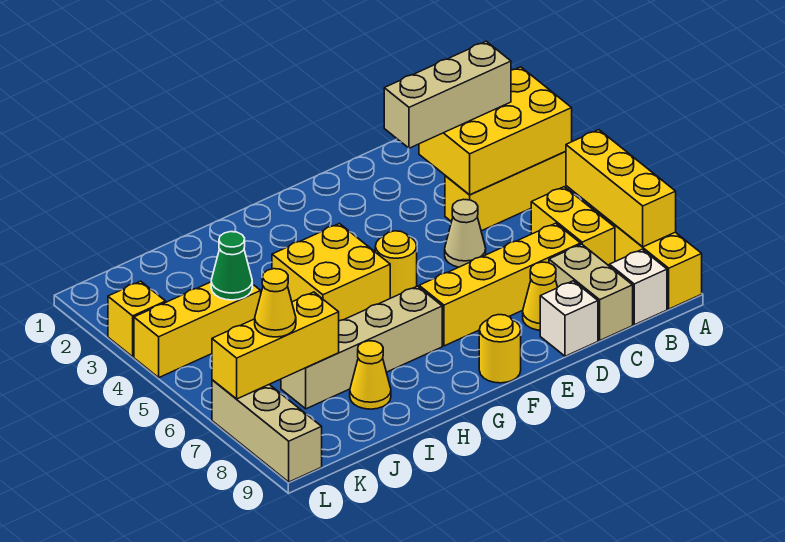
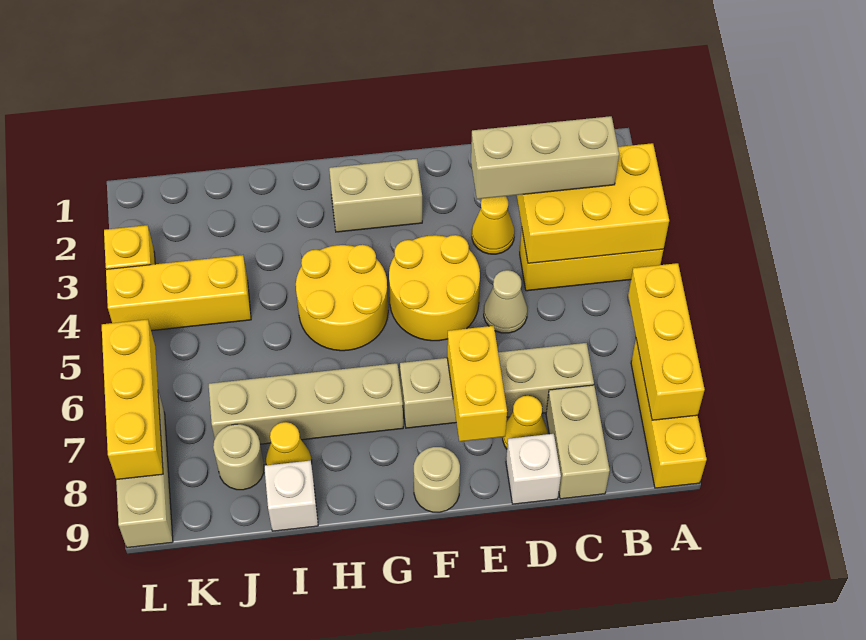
yellow brick B6:B7 level 1 -> yellow brick E7:E8 level 2
white brick B9 level 1 -> white brick I9 level 1
yellow brick C7:F7 level 1 -> tan brick C7:F7 level 1
none -> tan brick F2:G2 level 1
yellow round brick F5 level 1 -> yellow round brick E4:F5 level 1
yellow round brick F9 level 1 -> tan round brick F9 level 1
yellow brick G4:H5 level 1 -> yellow round brick G4:H5 level 1
green cone J4 level 2 -> none
yellow brick J7:L7 level 2 -> yellow brick L6:L8 level 2
none -> tan round brick J8 level 1
yellow cone K7 level 3 -> yellow cone D3 level 1

